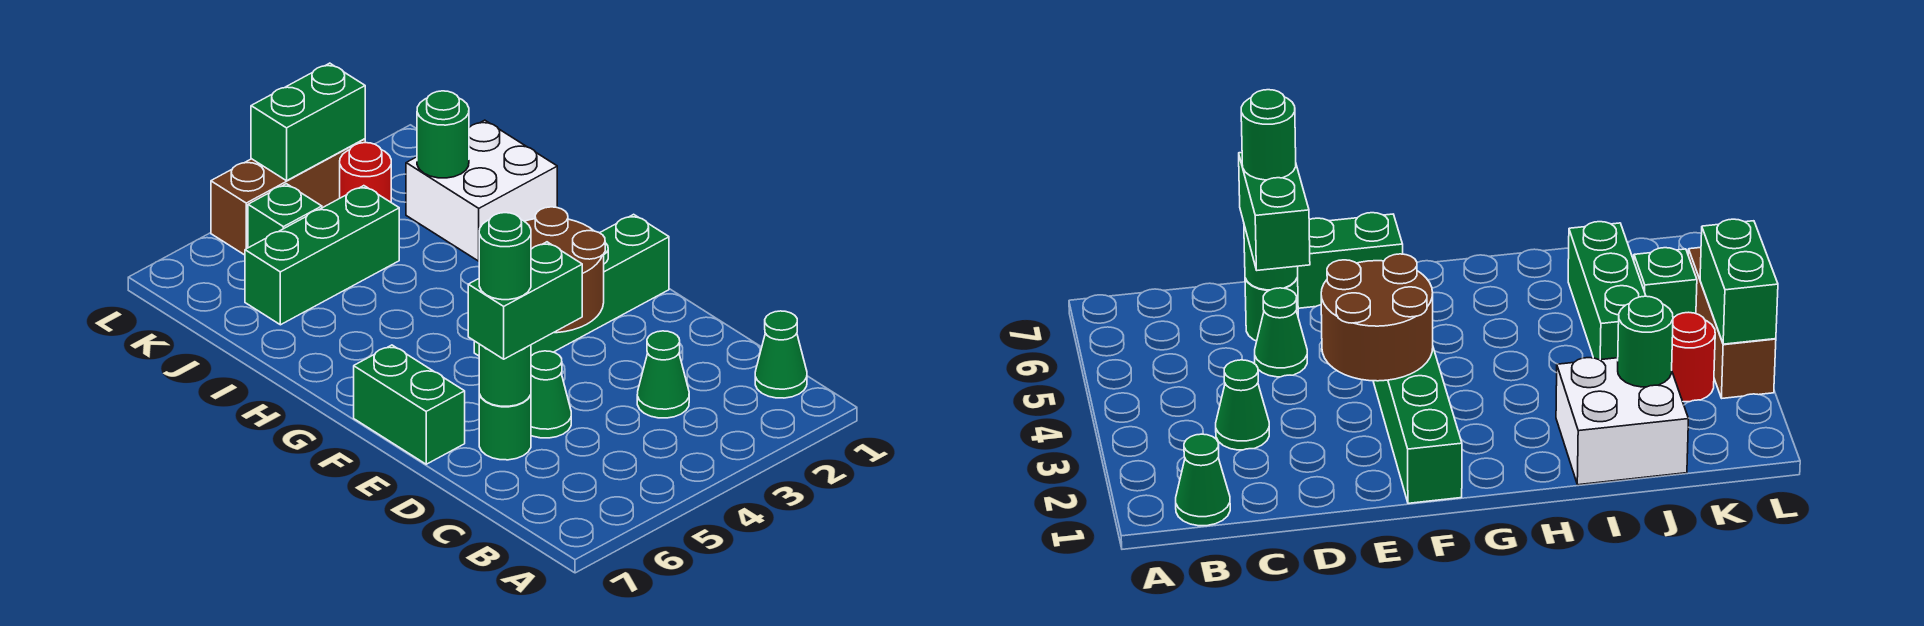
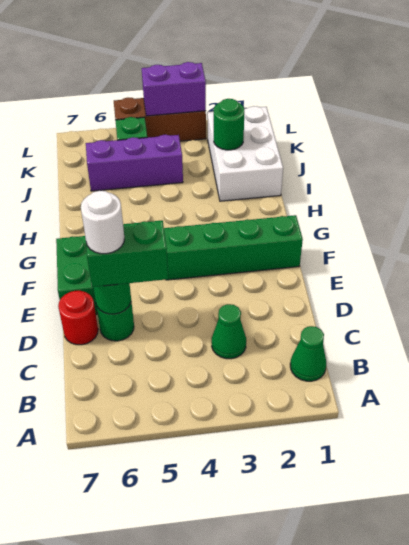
green cone D5 level 1 -> none
green round brick D6 level 4 -> white round brick D6 level 4
brown round brick E3:F4 level 2 -> none
white brick I1:J2 level 1 -> white brick I1:K2 level 1
green brick J4:J6 level 1 -> purple brick J4:J6 level 1
red round brick K3 level 1 -> red round brick D7 level 1
green brick L3:L4 level 2 -> purple brick L3:L4 level 2

